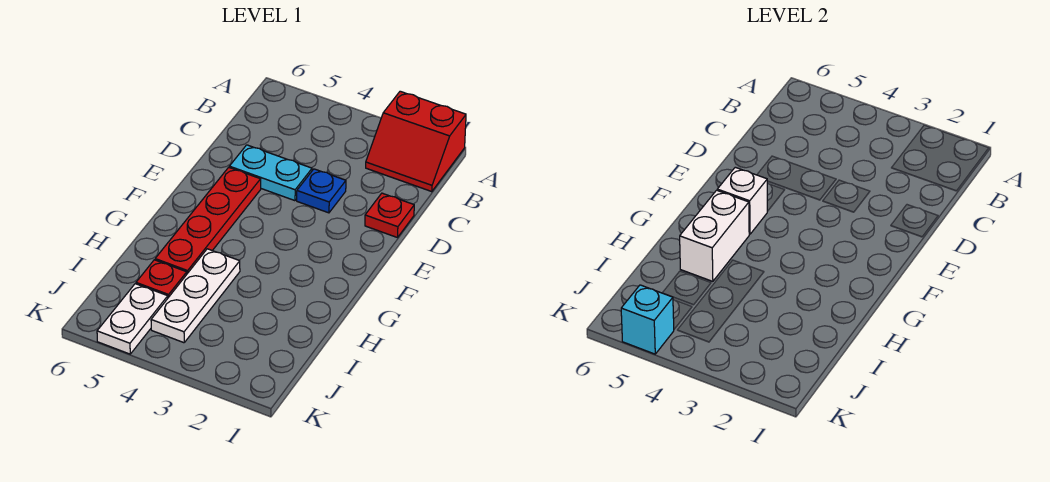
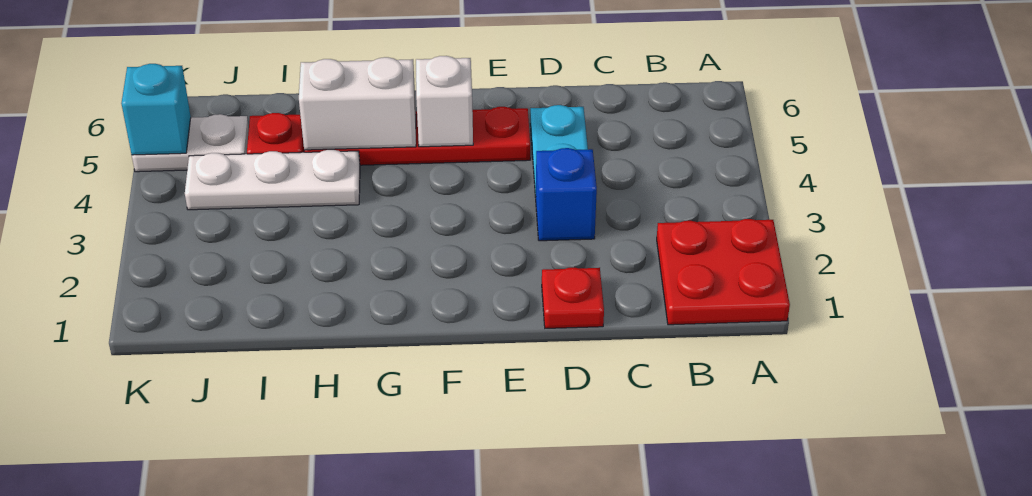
red slope A1:B2 level 1 top A -> red plate A1:B2 level 1
blue plate D3 level 1 -> blue brick D3 level 1

